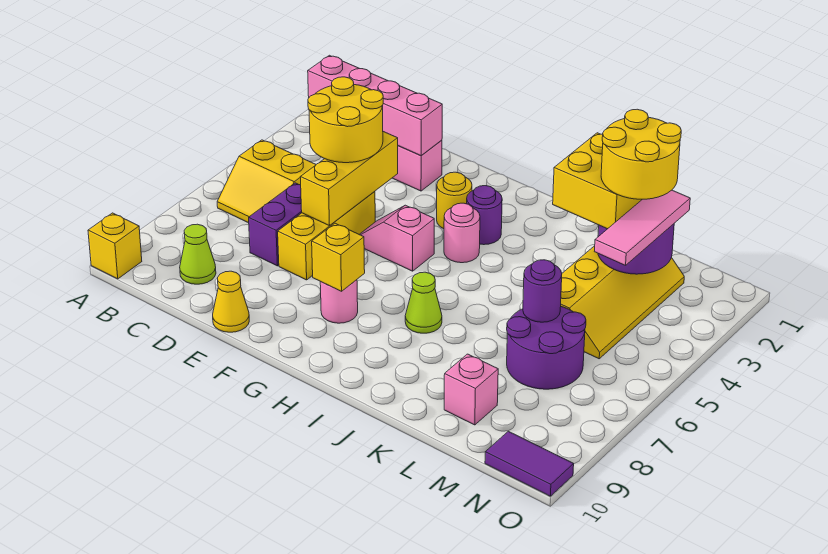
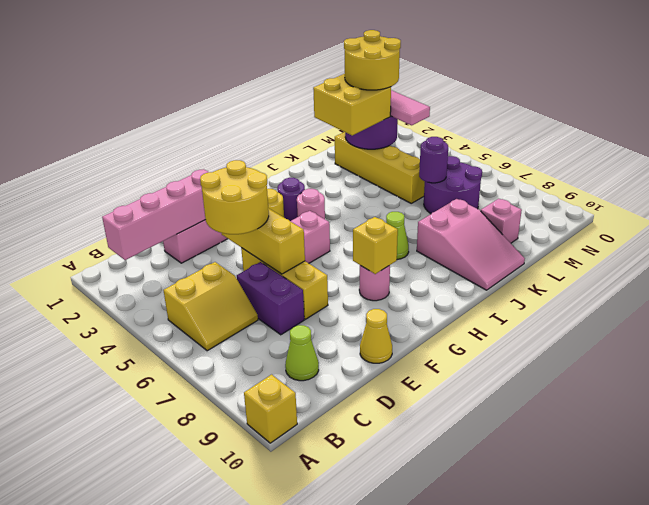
none -> pink slope J8:K10 level 1 top 8
purple tile N10:O10 level 1 -> none

